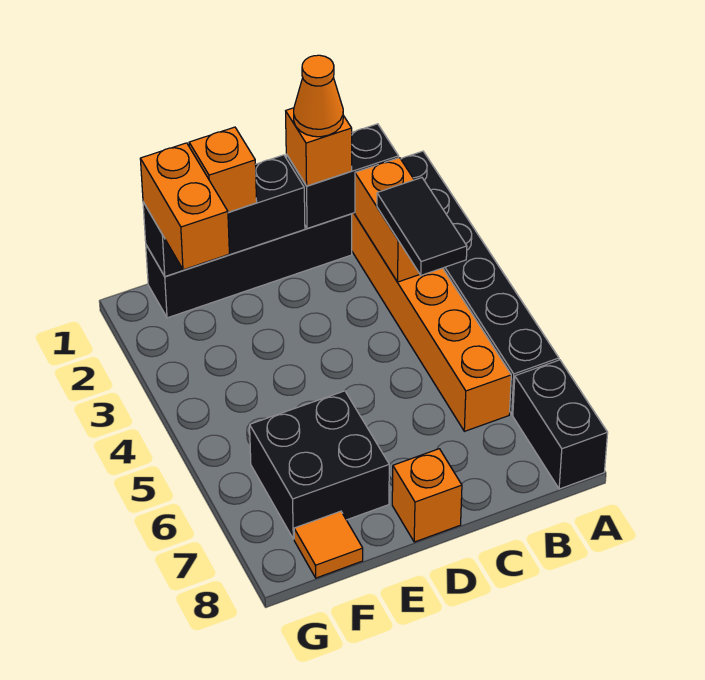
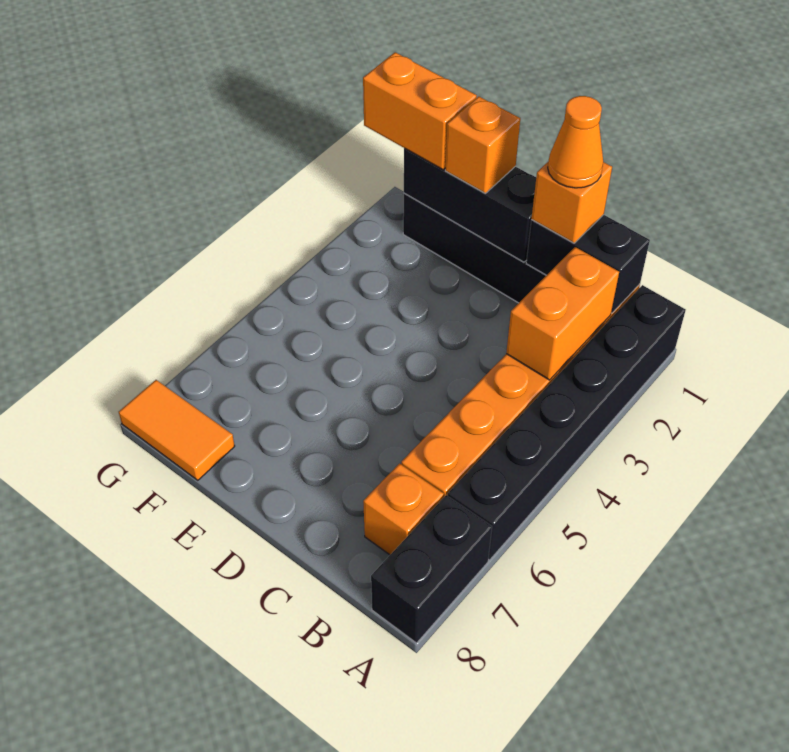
black tile B3:B4 level 3 -> none
orange brick D8 level 1 -> orange brick B7 level 1
black brick E6:F7 level 1 -> none
orange brick F1:F2 level 3 -> orange brick F1:G1 level 3
orange tile F8 level 1 -> orange tile F8:G8 level 1

